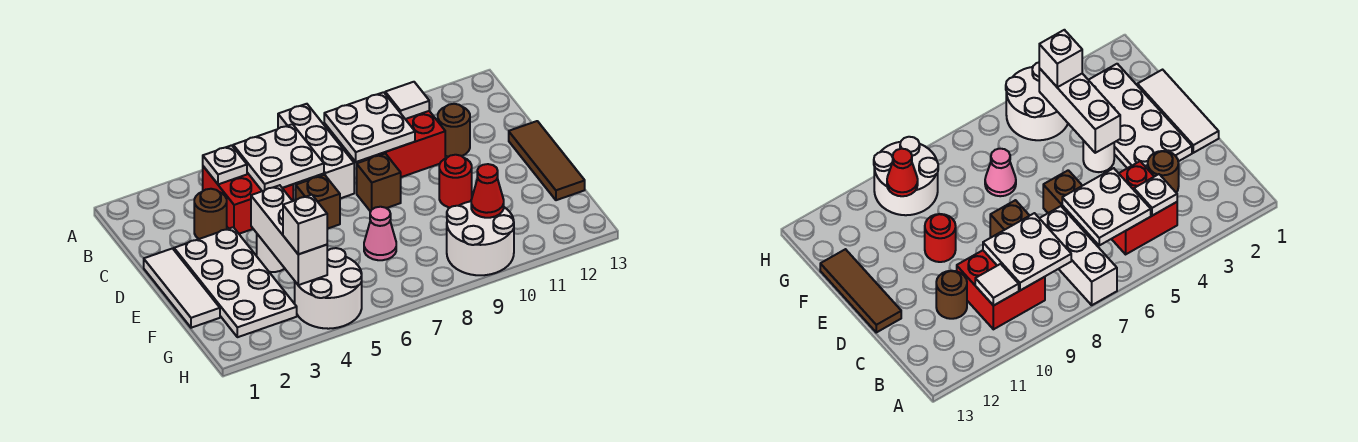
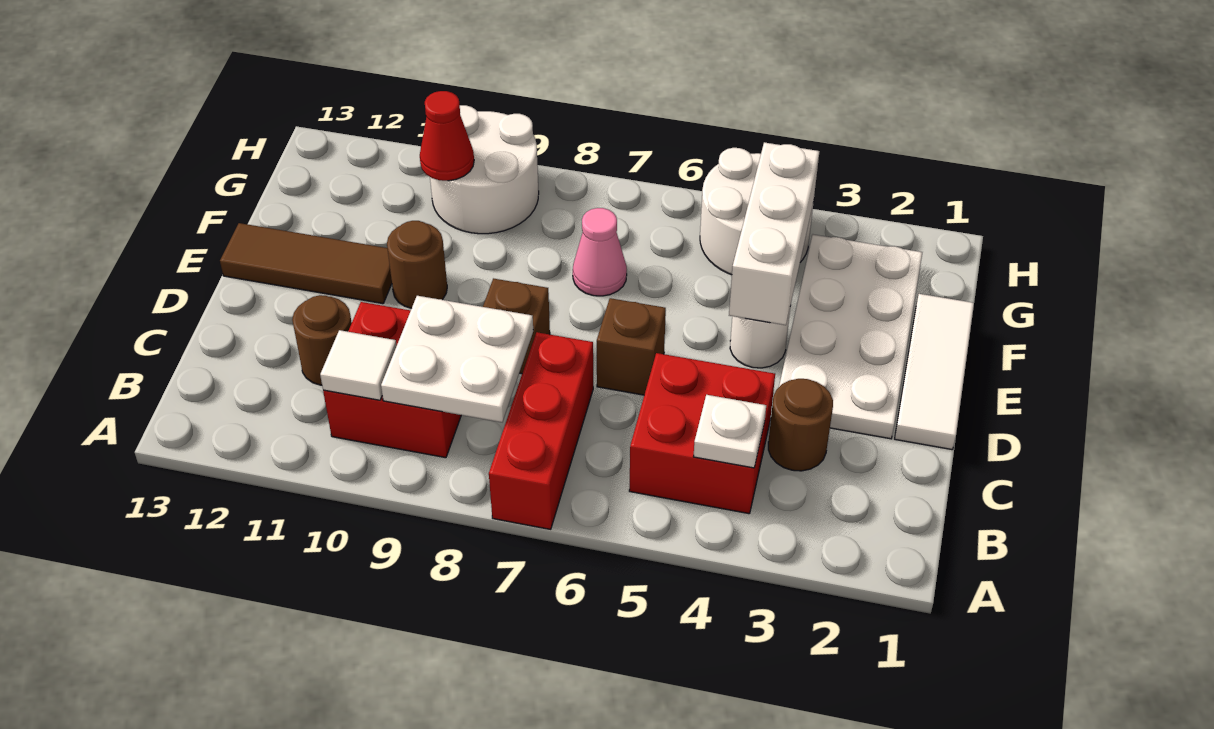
white brick A7:C7 level 1 -> red brick A7:C7 level 1
white plate B5:C6 level 2 -> none
brown tile D13:F13 level 1 -> brown tile E11:E13 level 1
red round brick E10 level 1 -> brown round brick E10 level 1
white brick G4 level 3 -> none

